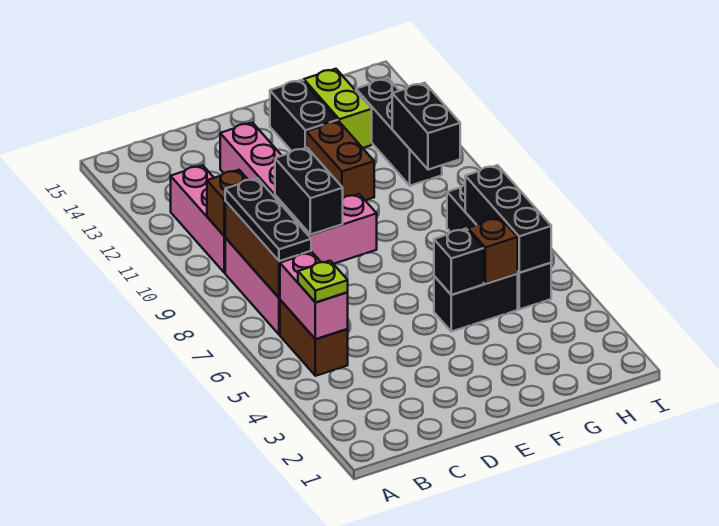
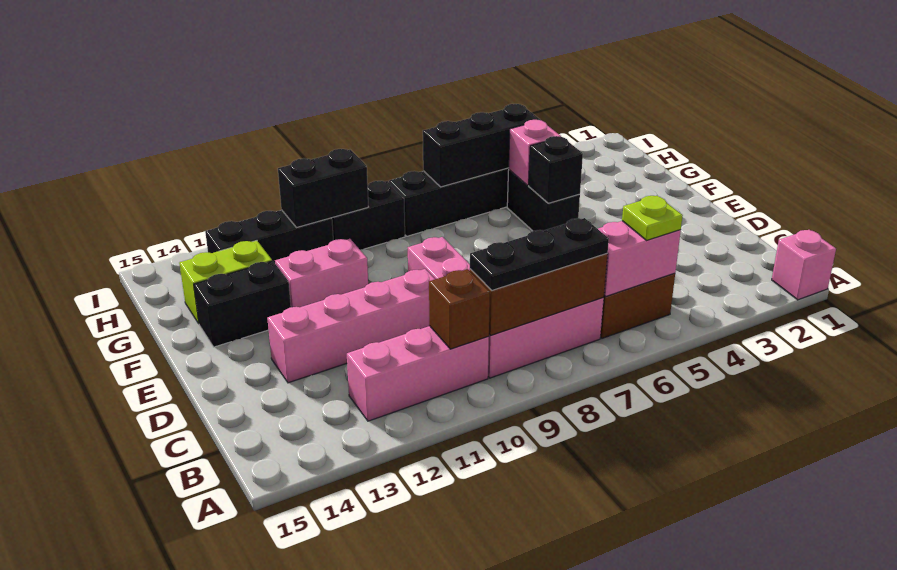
none -> pink brick A1 level 1
black brick D9:D10 level 2 -> black brick H9:H10 level 1
brown brick F11:F12 level 1 -> pink brick F11:F12 level 1
brown brick G5 level 2 -> pink brick G5 level 2

